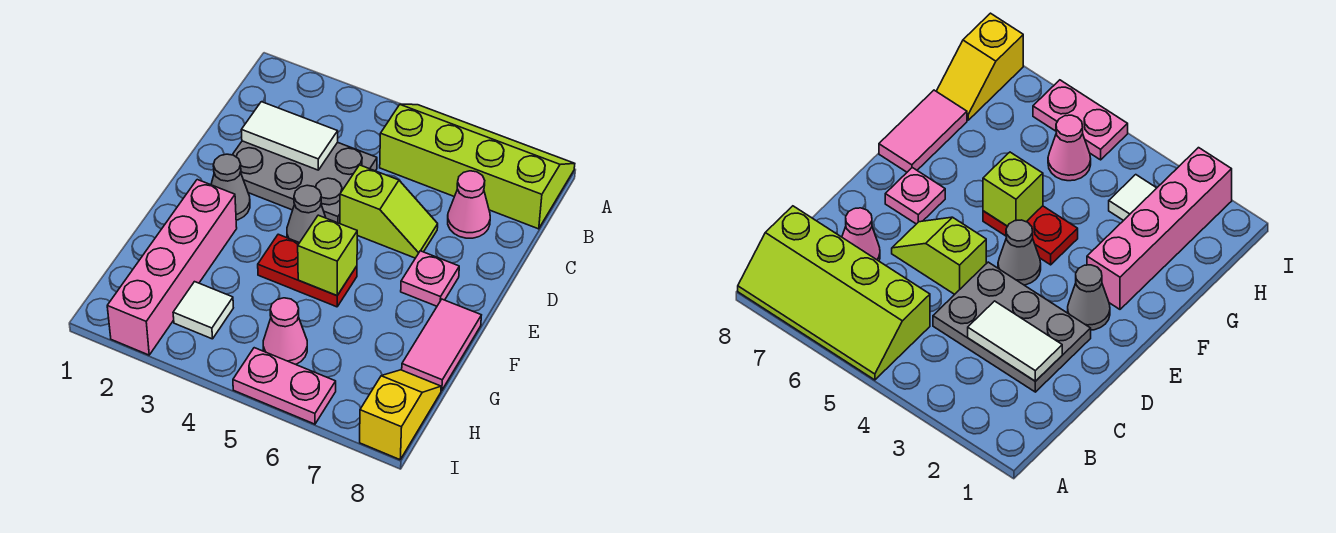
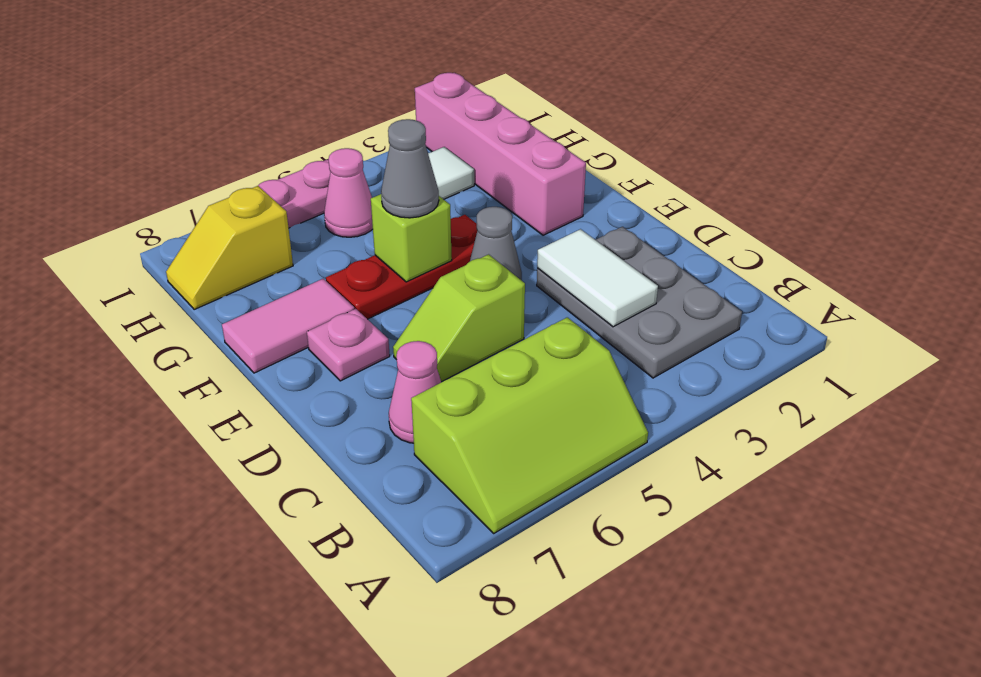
lime slope A5:B8 level 1 top B -> lime slope A5:B7 level 1 top B
grey plate C2:D4 level 1 -> grey plate B2:D3 level 1
white tile C2:C3 level 2 -> white tile C3:D3 level 2
grey cone E2 level 1 -> grey cone F5 level 3
red plate F4:F5 level 1 -> red plate F4:F6 level 1
pink tile F8:G8 level 1 -> pink tile F7:F8 level 1
yellow slope H8:I8 level 1 top I -> yellow slope H7:H8 level 1 top 7

